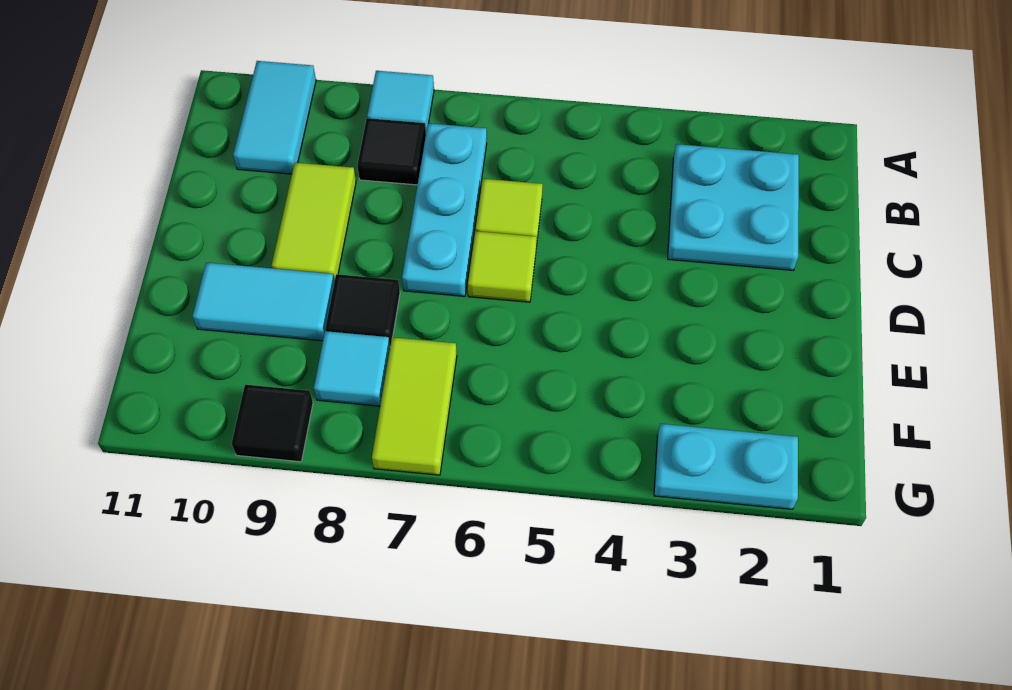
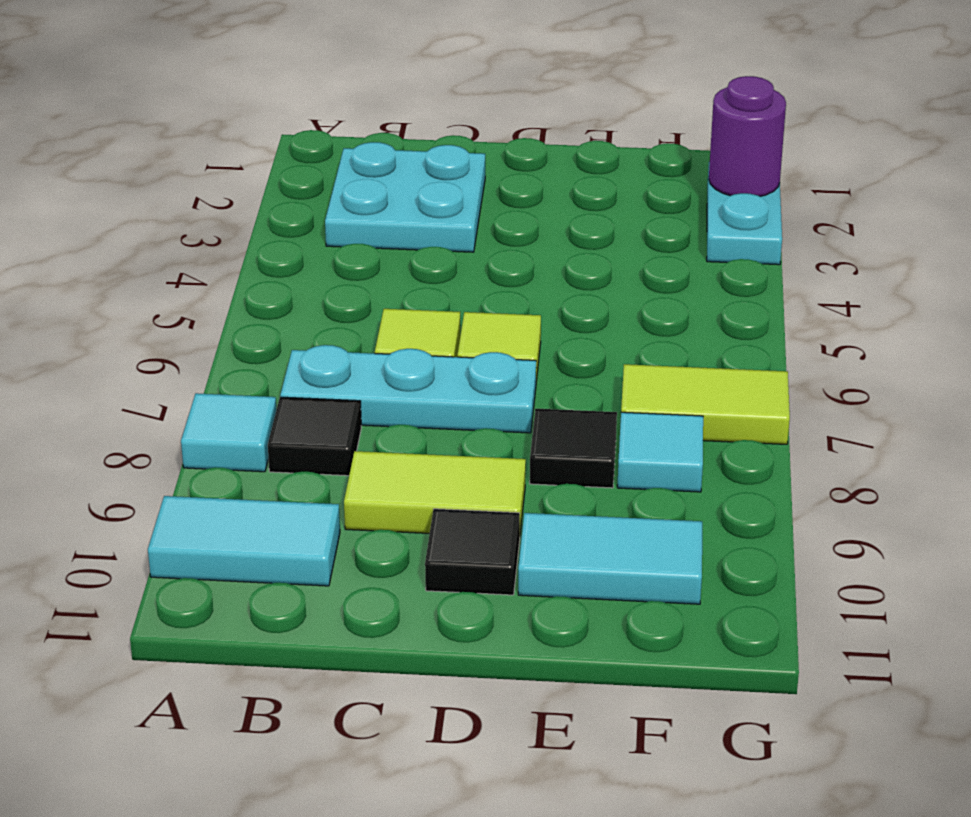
cyan tile E9:E10 level 1 -> cyan tile E10:F10 level 1
none -> purple round brick G2 level 2
black tile G9 level 1 -> black tile D10 level 1

